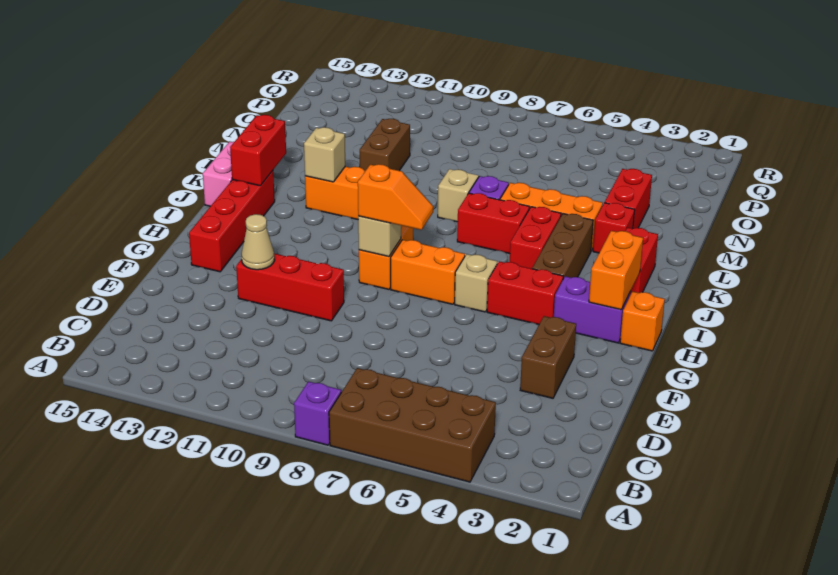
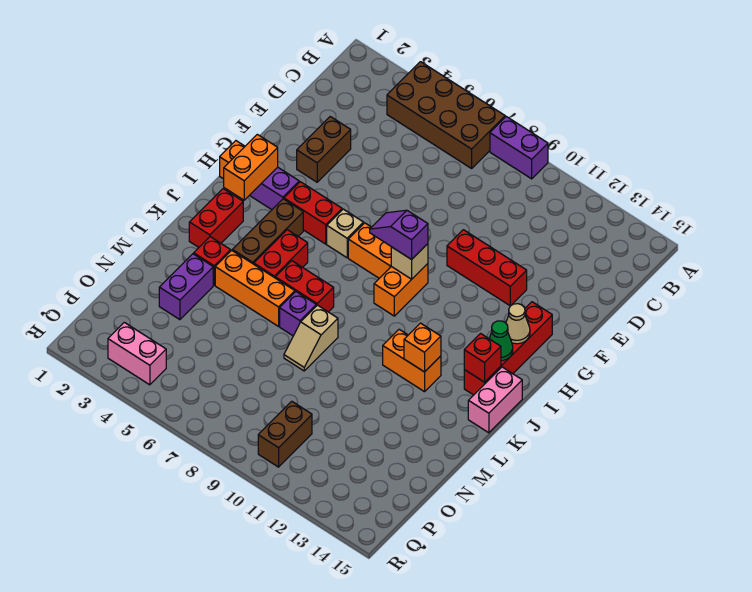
purple brick A8 level 1 -> purple brick A8:A9 level 1
tan cone F12 level 2 -> tan cone H14 level 2
orange slope H8:H9 level 3 top 9 -> purple slope H8:H9 level 3 top 9
none -> green cone I14 level 2
red brick J14:K14 level 2 -> red brick J14 level 2
tan brick K12 level 2 -> orange brick K12 level 2
red brick M3:N3 level 1 -> purple brick M3:N3 level 1
brown brick M11:N11 level 1 -> brown brick P10:Q10 level 1
none -> pink brick Q3:Q4 level 1

